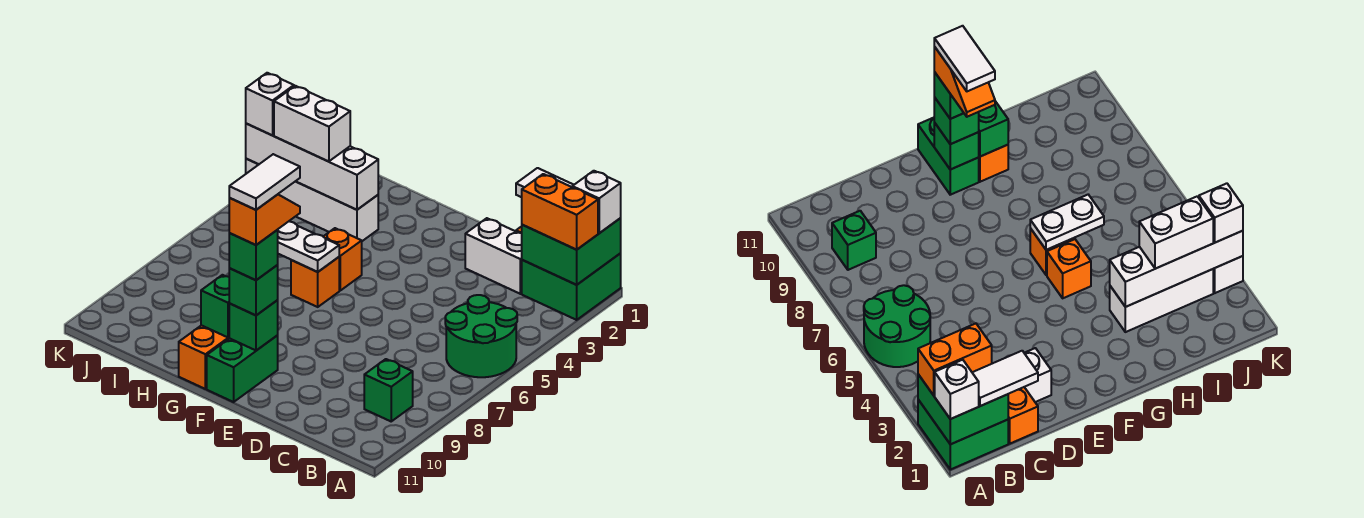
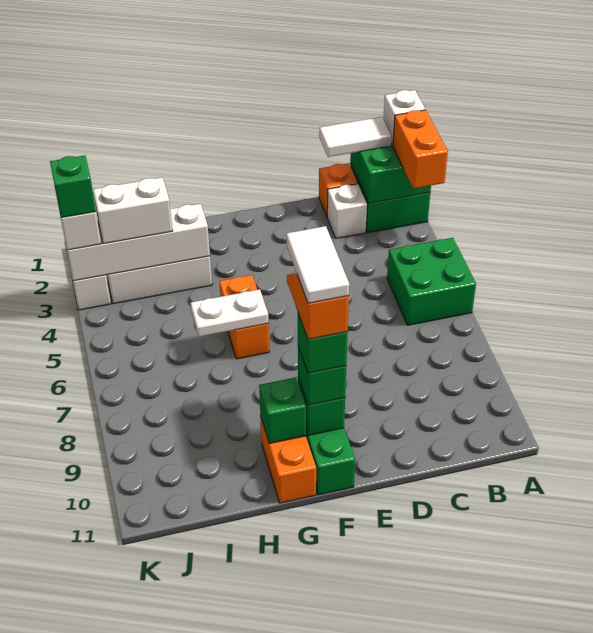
orange brick A2:B2 level 3 -> orange brick A2:A3 level 3
green round brick A5:B6 level 1 -> green brick A5:B6 level 1
green brick B9 level 1 -> green brick K3 level 4
white brick C2:D2 level 1 -> white brick C2 level 1

